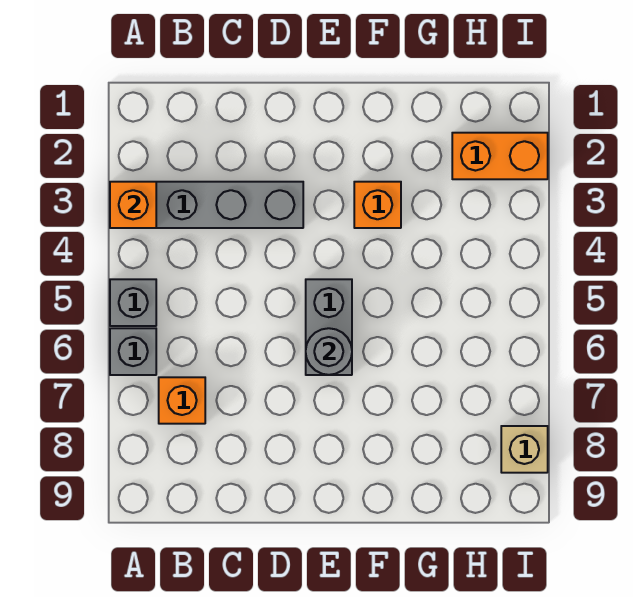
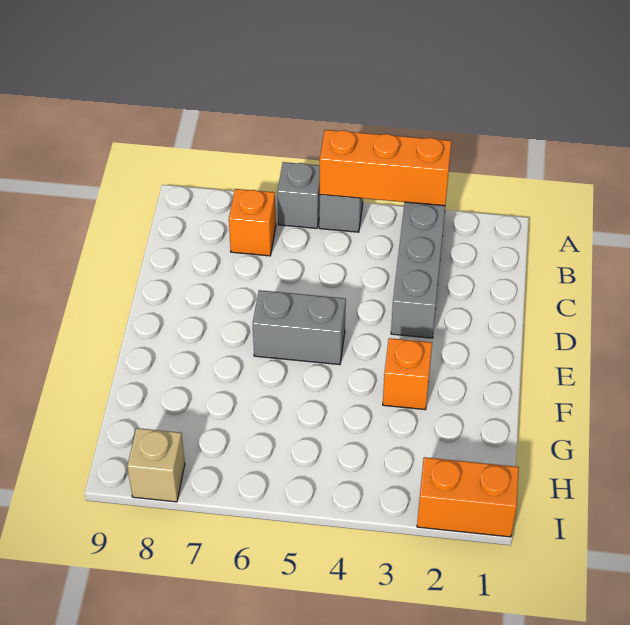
orange brick A3 level 2 -> orange brick A3:A5 level 2
grey round brick E6 level 2 -> none
orange brick H2:I2 level 1 -> orange brick I1:I2 level 1

